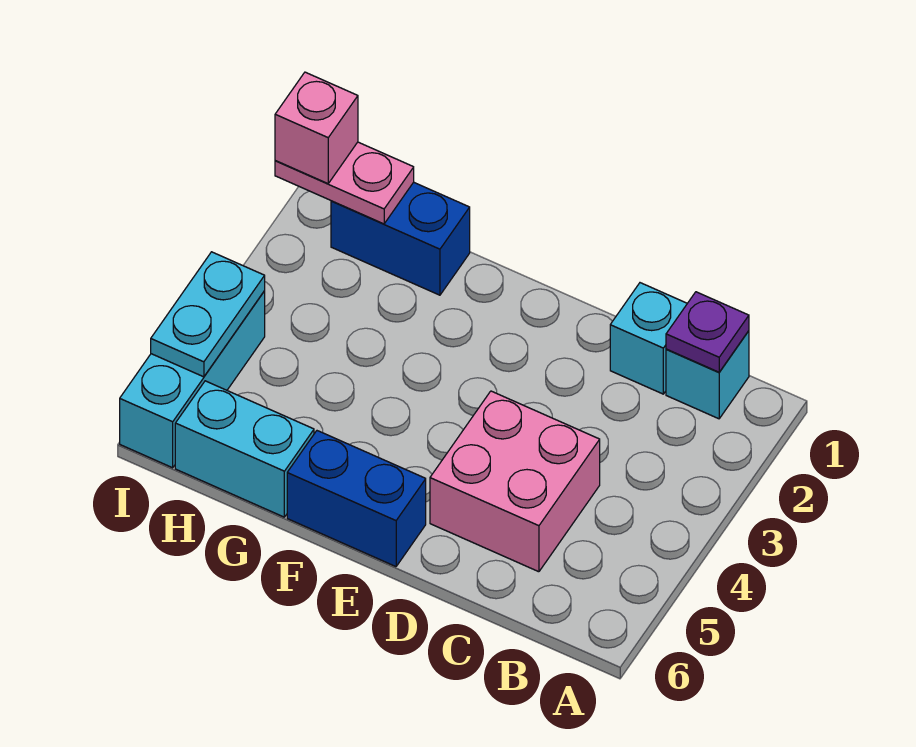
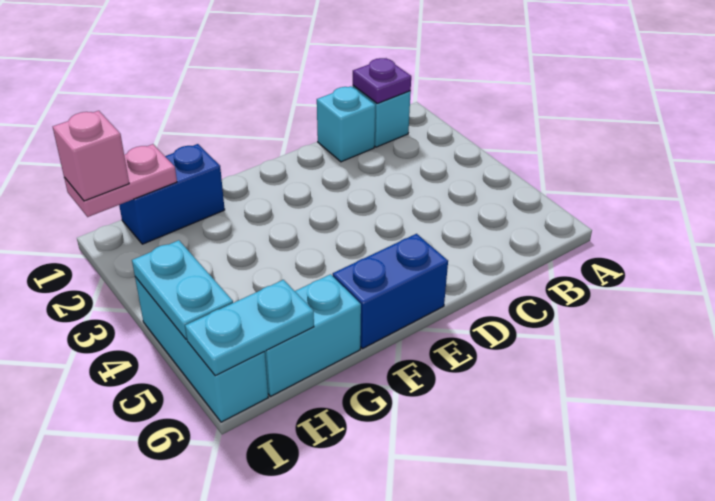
pink brick C4:D5 level 1 -> none
none -> cyan plate H6:I6 level 2

